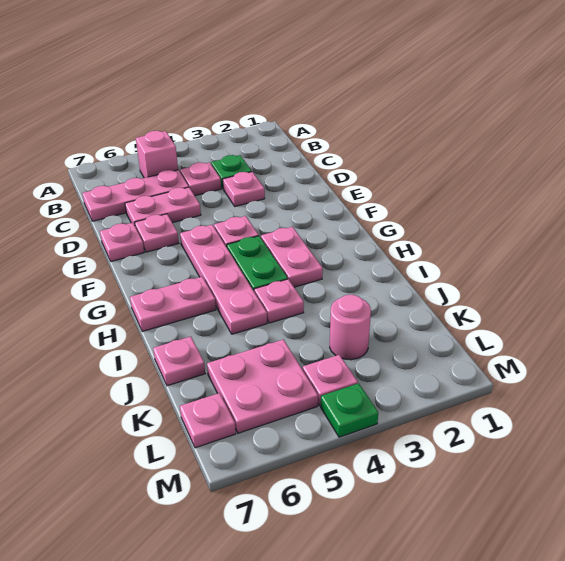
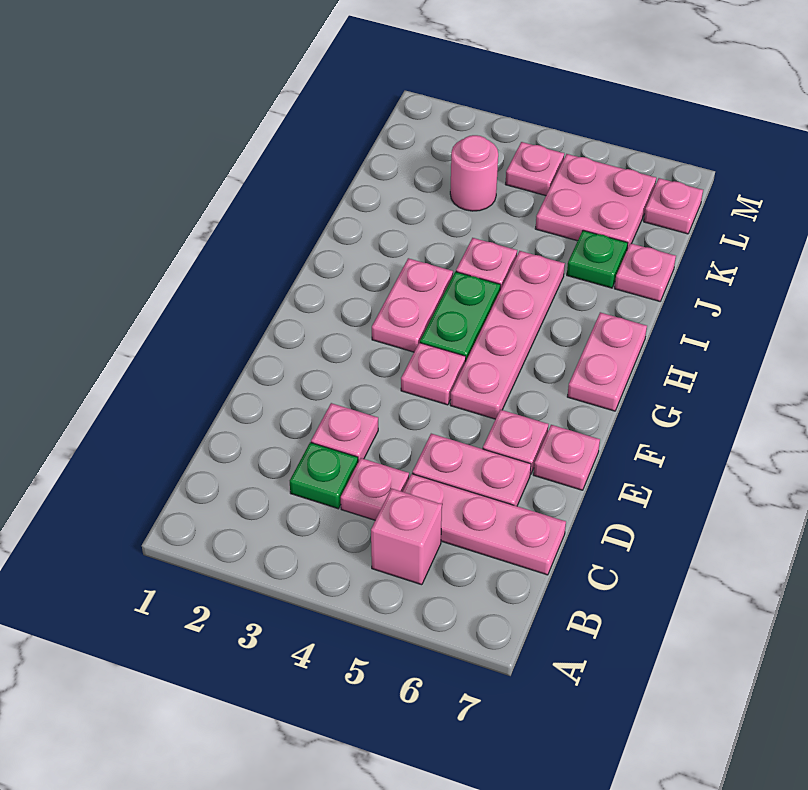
pink plate H6:H7 level 1 -> pink plate G7:H7 level 1
green plate M4 level 1 -> green plate J6 level 1

